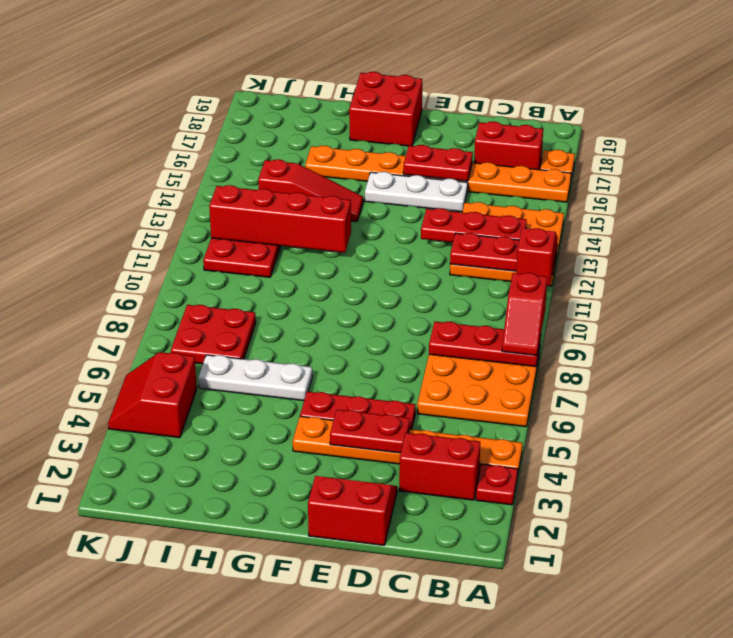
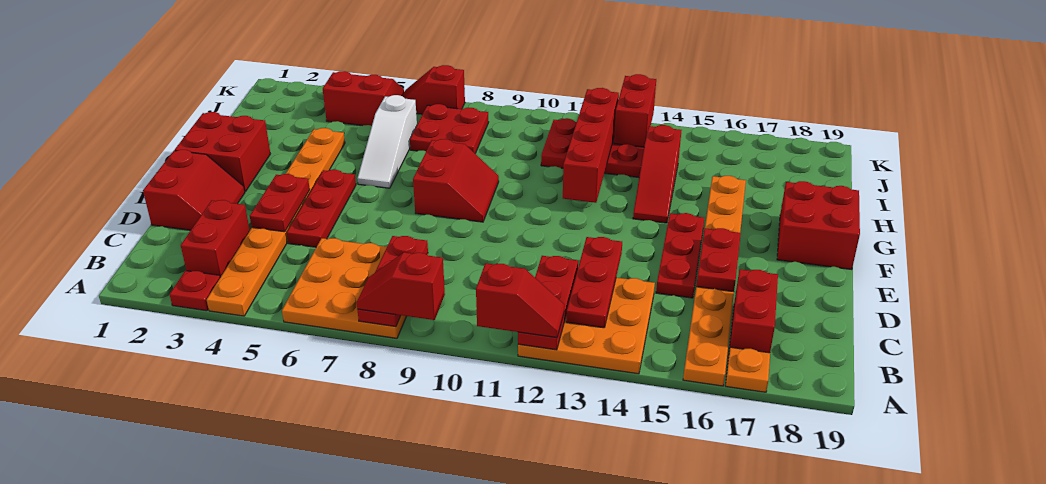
orange plate A4:F4 level 1 -> orange plate A4:H4 level 1
white plate D15:F15 level 1 -> red plate D15:F15 level 1
none -> red brick F1:G2 level 1
none -> red slope F8:G9 level 1 top 8
white plate G6:I6 level 1 -> white slope G6:I6 level 1 top I
none -> red brick J13:K13 level 2
none -> red slope K6:K7 level 1 top 7

